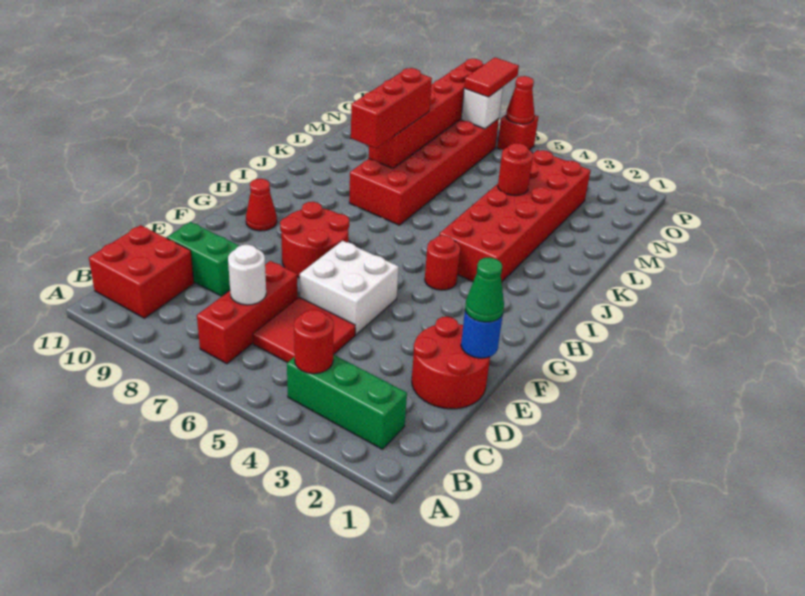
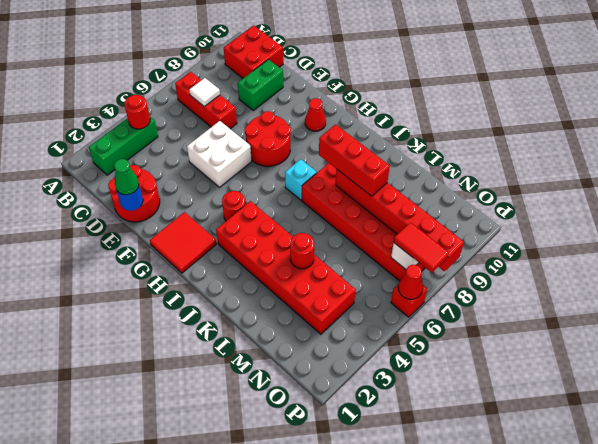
red tile C5:D6 level 1 -> red tile G1:H2 level 1
white round brick C7 level 2 -> white tile C7 level 2
none -> cyan brick I7 level 1

